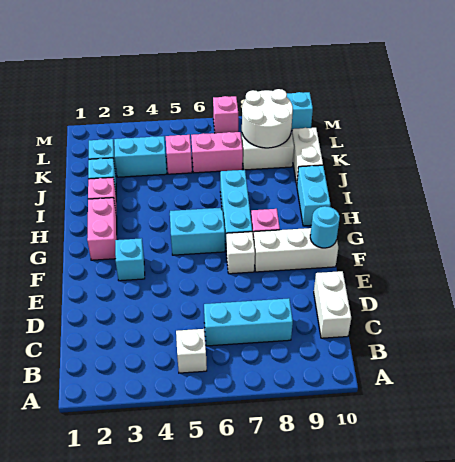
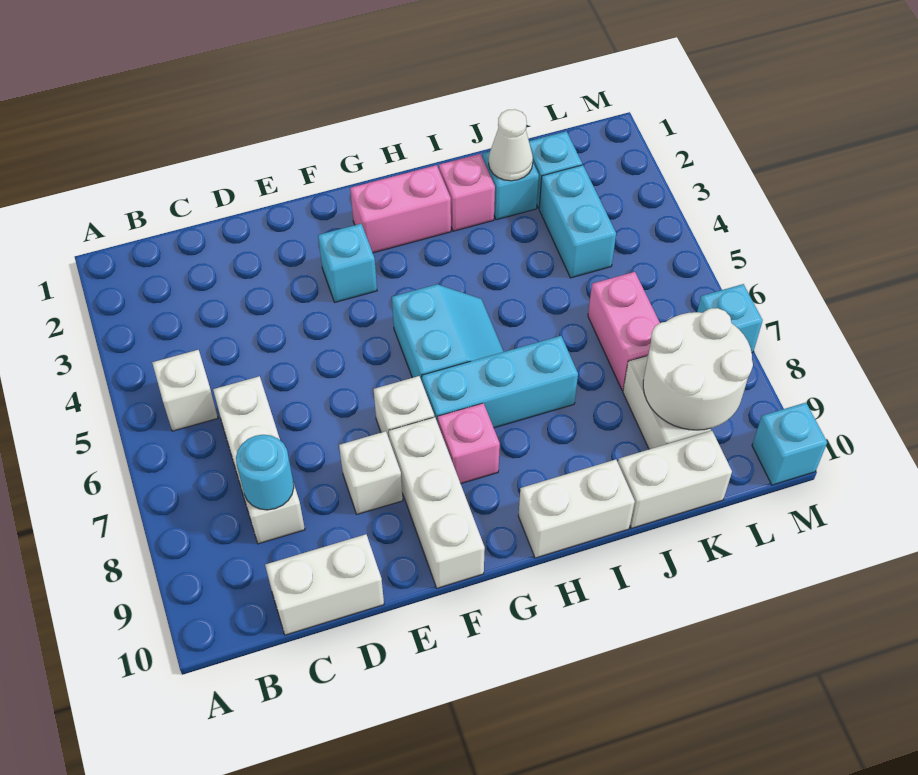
cyan brick C6:C8 level 1 -> white brick C6:C8 level 1
none -> white brick E8 level 1
cyan round brick F10 level 2 -> cyan round brick C8 level 2
cyan brick H10:I10 level 1 -> white brick H10:I10 level 1
none -> white cone J2 level 2
pink brick K5 level 1 -> none
pink brick M7 level 1 -> cyan brick M7 level 1

